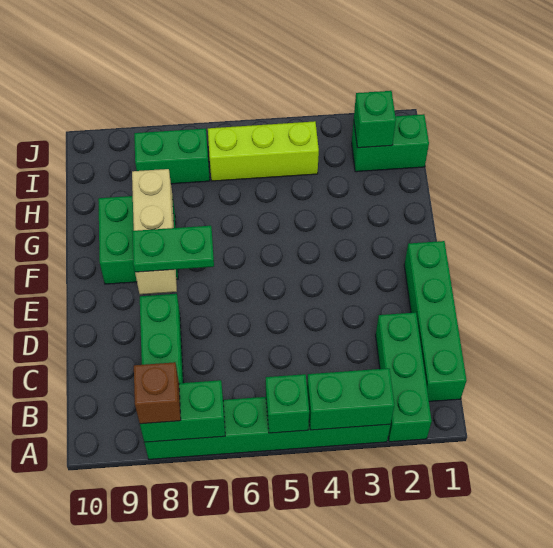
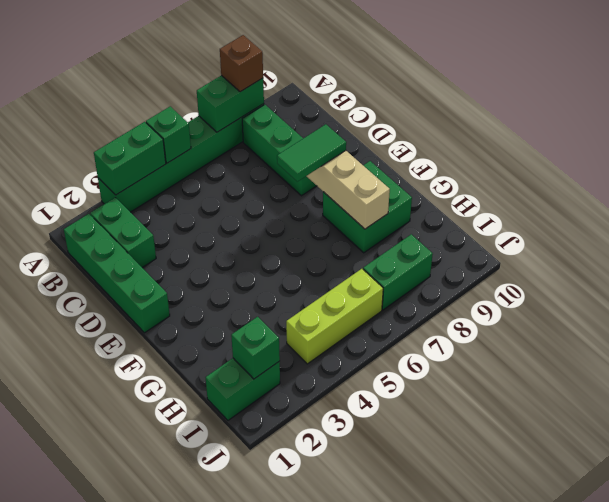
green brick A2:C2 level 1 -> green brick B2:C2 level 1
green plate E7:E8 level 3 -> green tile E7:E8 level 3

